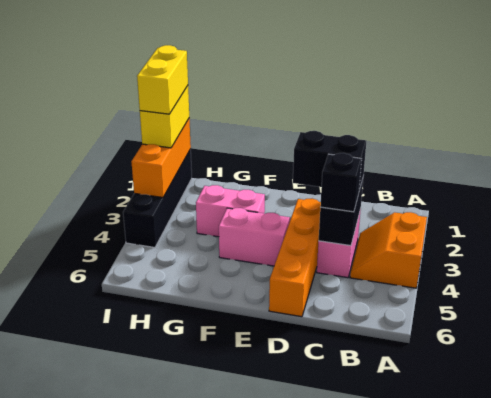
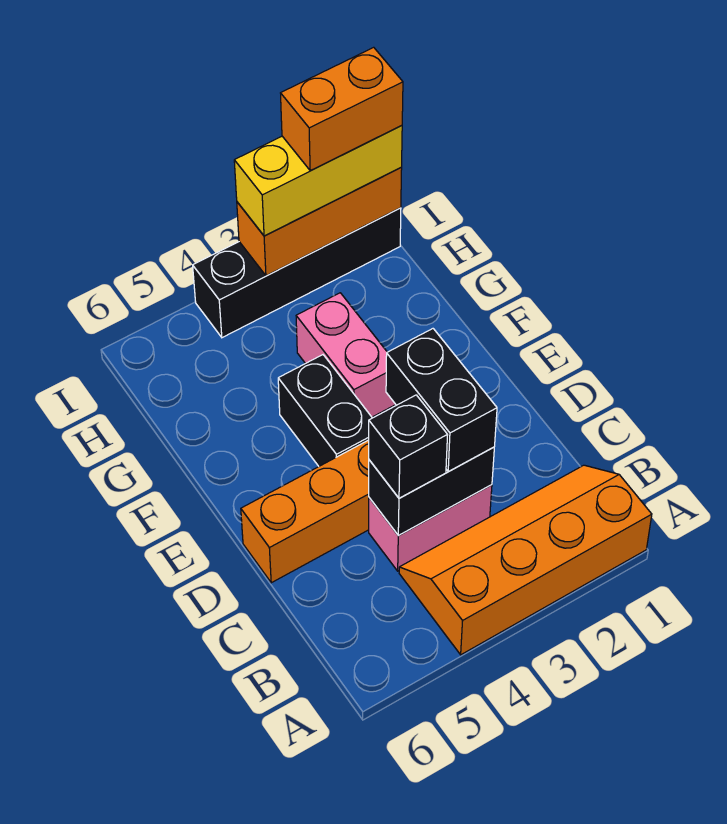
orange slope A3:B4 level 1 top A -> orange slope A1:B4 level 1 top A
pink brick E4:F4 level 1 -> black brick E4:F4 level 1
yellow brick I1:I2 level 3 -> yellow brick I1:I3 level 3
yellow brick I1:I2 level 4 -> orange brick I1:I2 level 4

